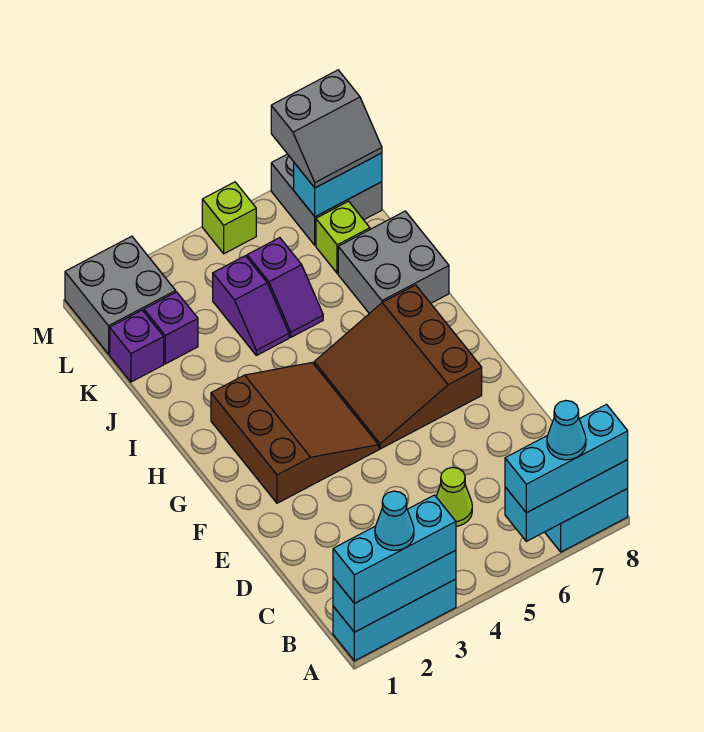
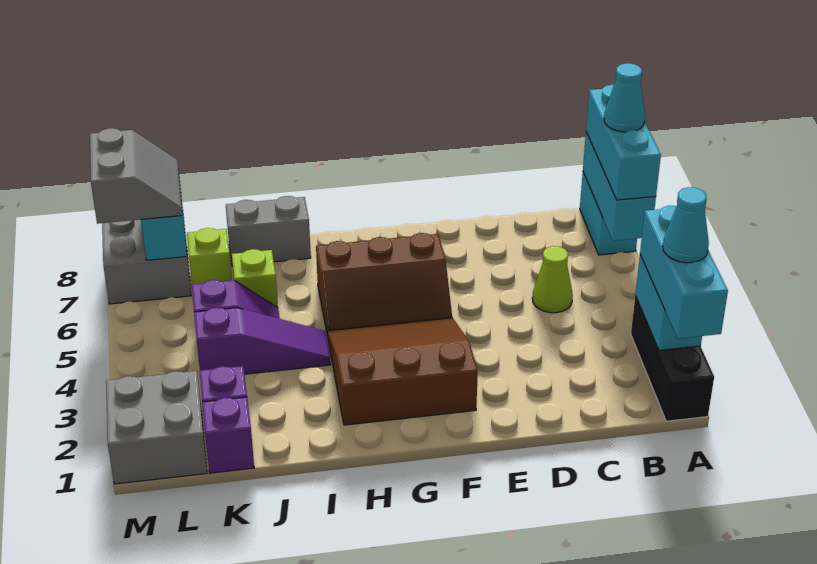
cyan brick A1:A3 level 1 -> black brick A1:A3 level 1
cyan brick A1:A3 level 2 -> cyan brick A2:A3 level 2
brown slope F5:H7 level 1 top 7 -> brown slope F5:H6 level 1 top 6
grey brick I7:J8 level 1 -> grey brick I8:J8 level 1
purple slope J4:K4 level 1 top K -> purple slope I4:K4 level 1 top K
lime brick M5 level 1 -> lime brick J6 level 1

